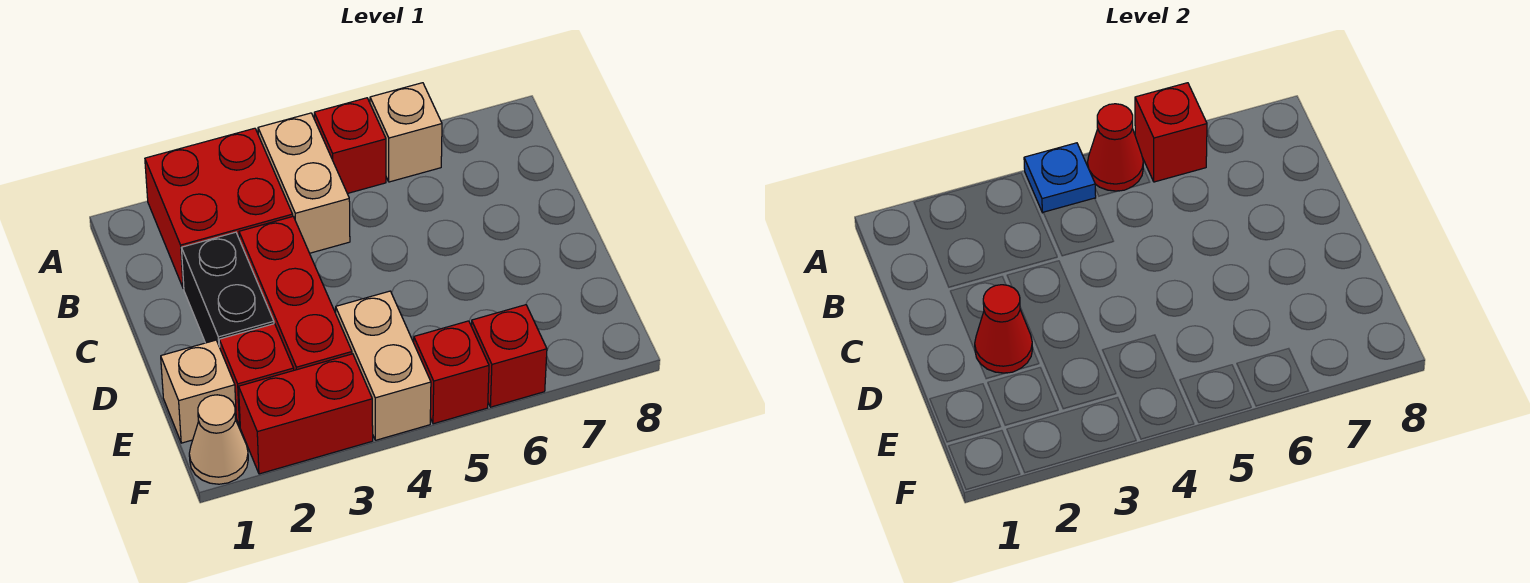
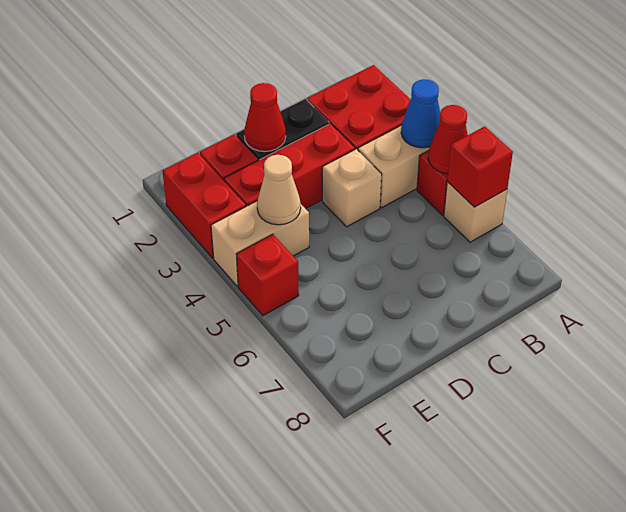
blue plate A4 level 2 -> blue cone A4 level 2
tan brick E1 level 1 -> tan brick C4 level 1
tan cone F1 level 1 -> tan cone E4 level 2
red brick F6 level 1 -> none

